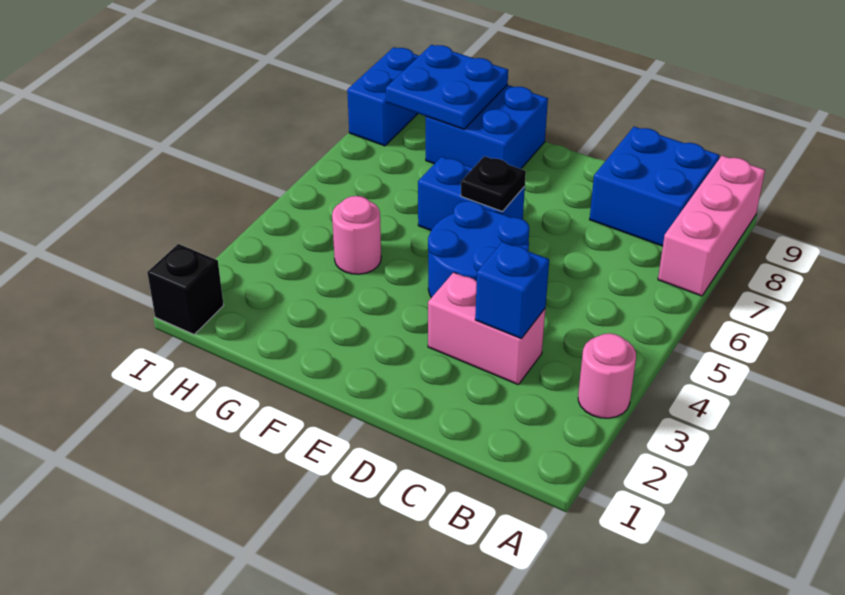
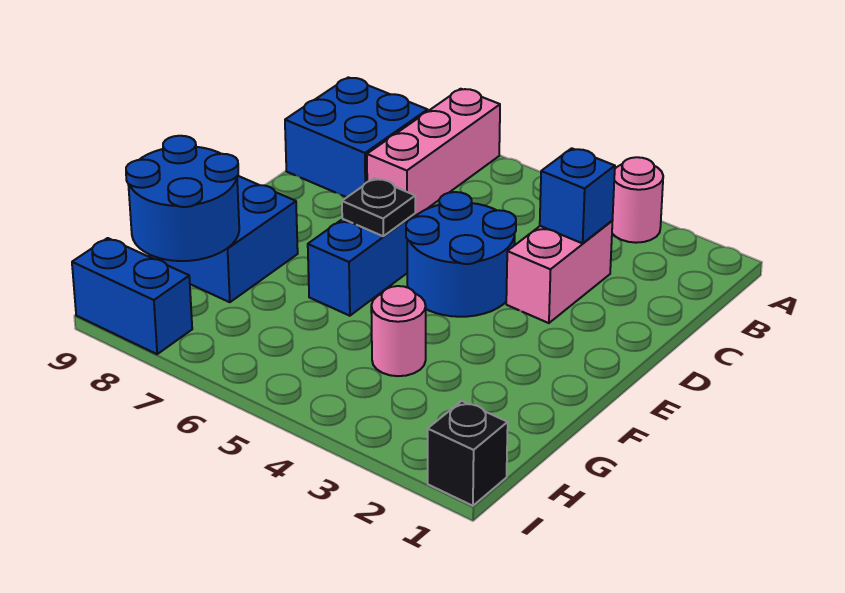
pink brick A7:A9 level 1 -> pink brick A7:C7 level 1
blue plate G8:H9 level 2 -> blue round brick G8:H9 level 2

